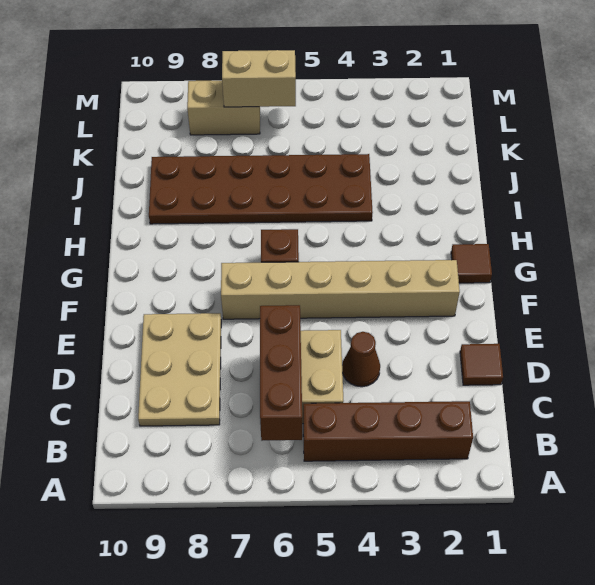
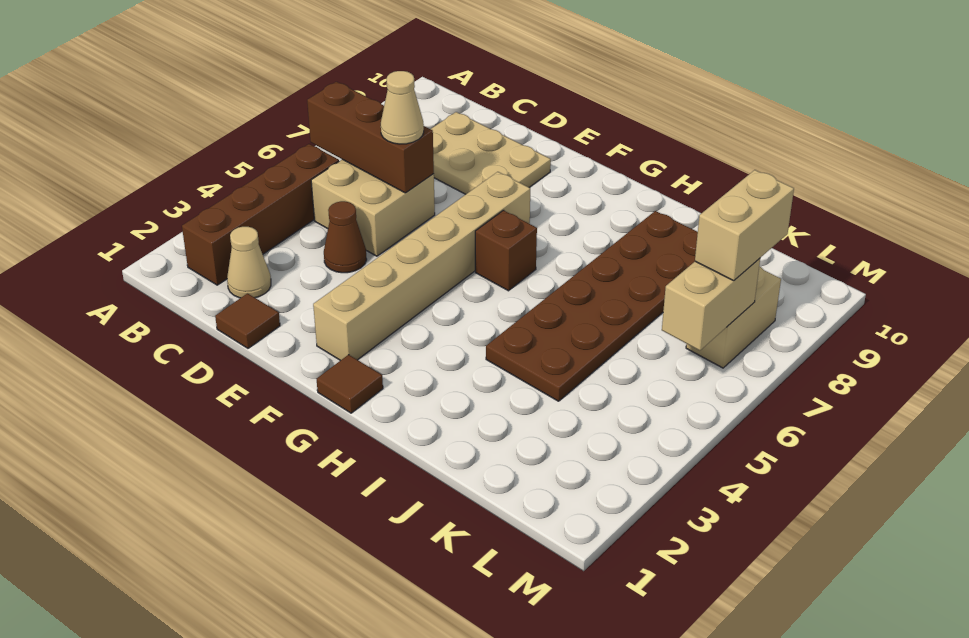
none -> tan cone C2 level 1
none -> tan cone D6 level 3
none -> tan brick L7:L8 level 3

